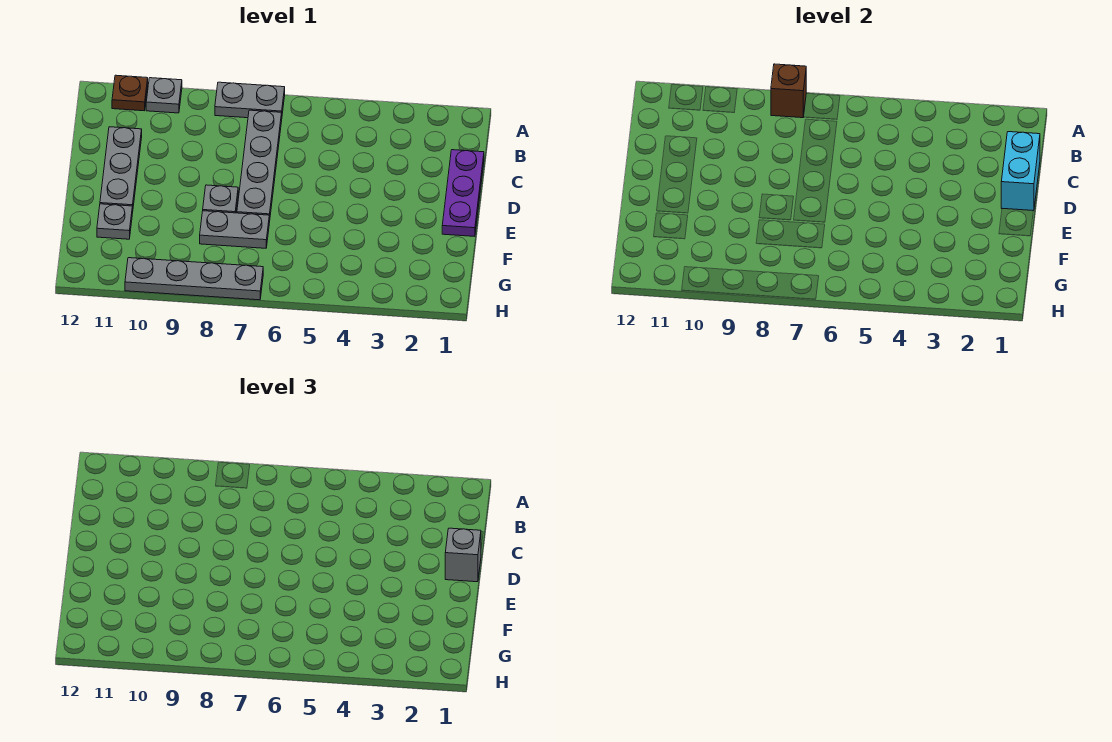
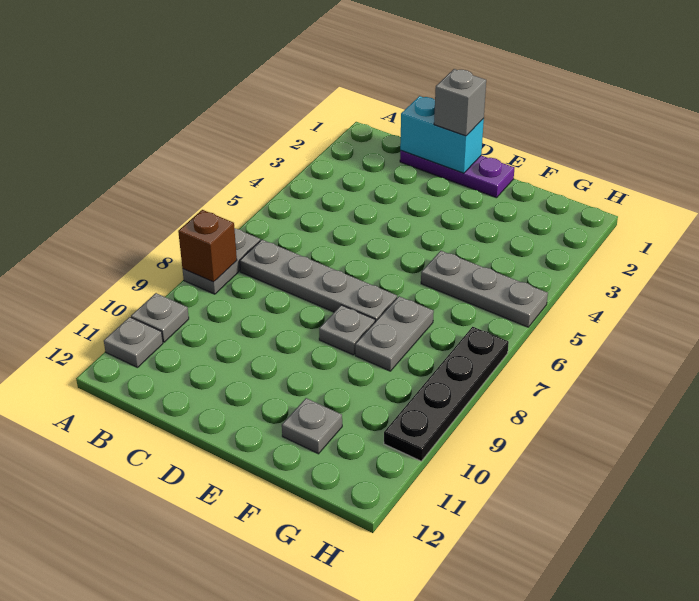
brown plate A11 level 1 -> grey plate A11 level 1
grey plate C11:E11 level 1 -> grey plate F5:H5 level 1
grey plate H7:H10 level 1 -> black plate H7:H10 level 1

